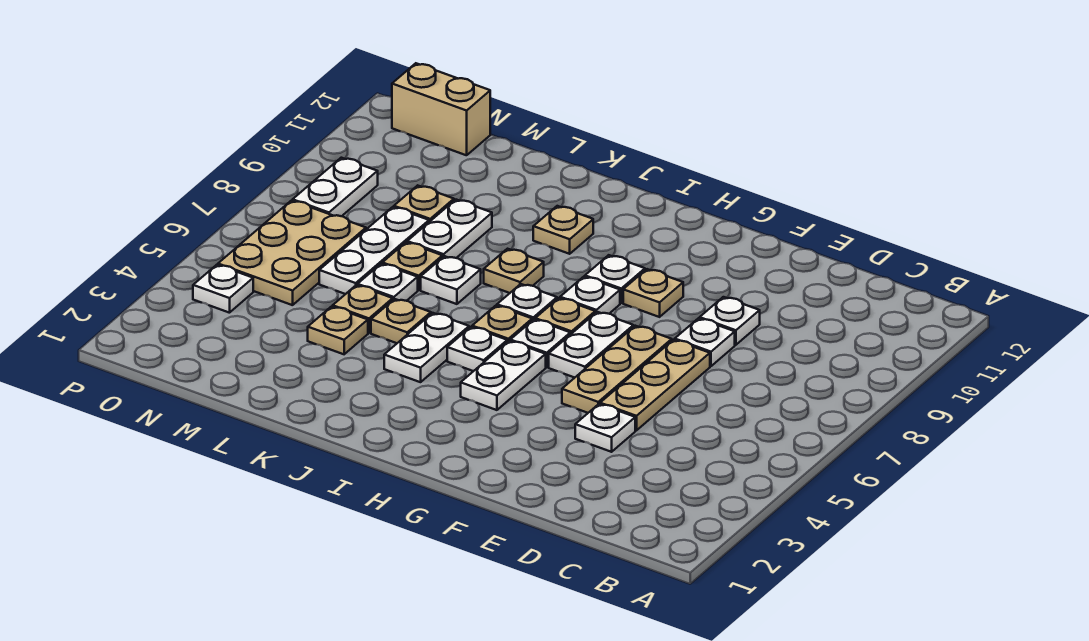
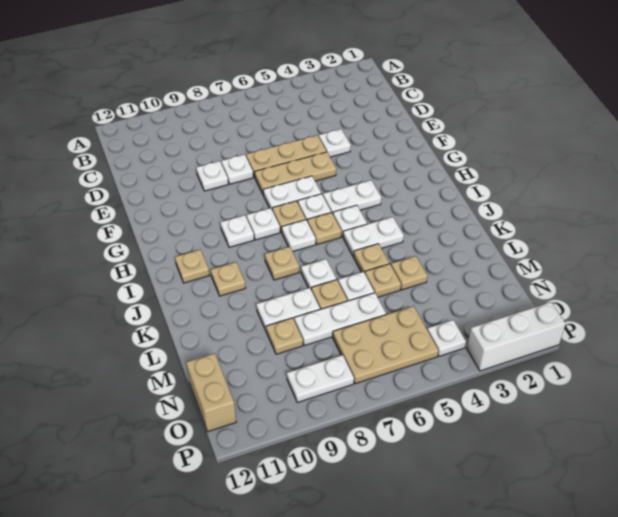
tan plate G9 level 1 -> tan plate I11 level 1
none -> white brick P1:P3 level 1

